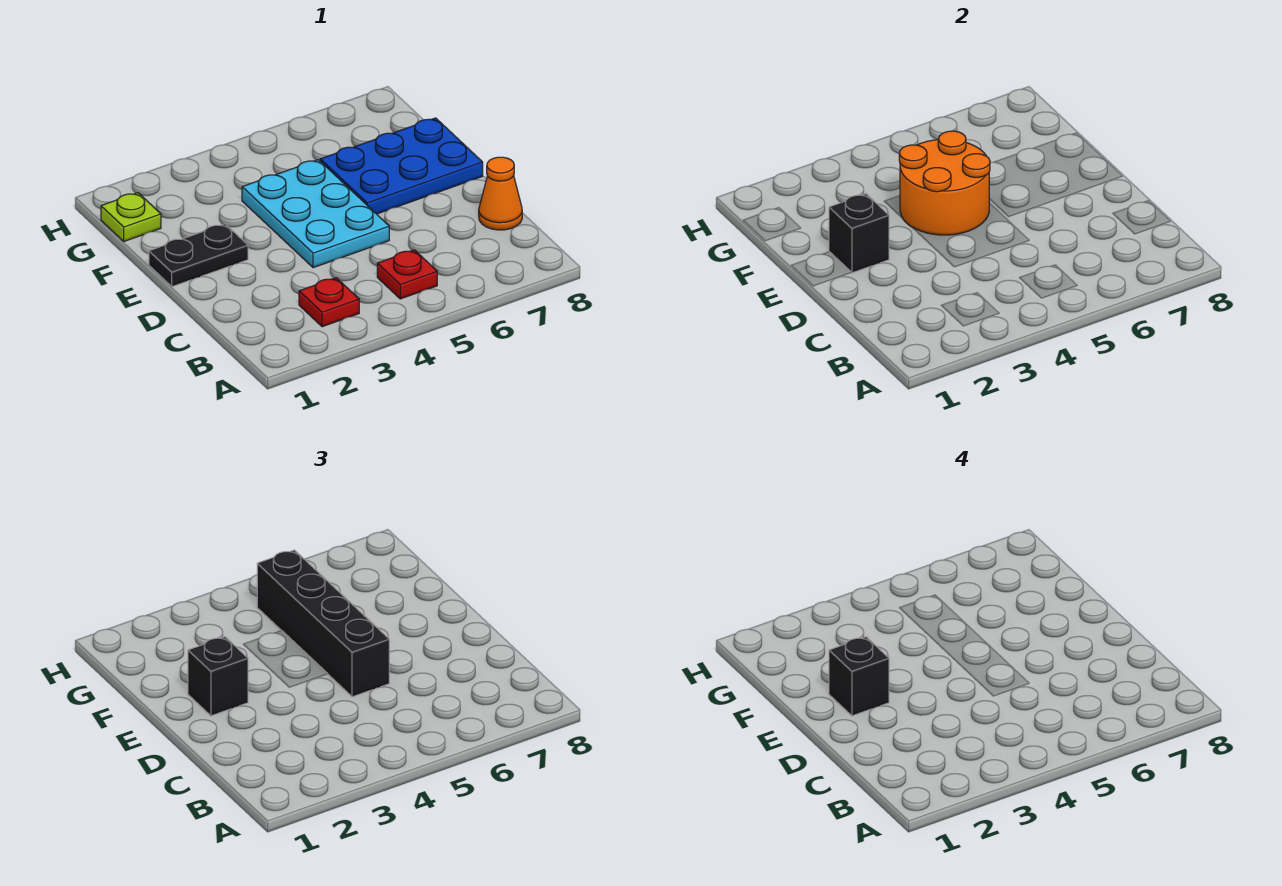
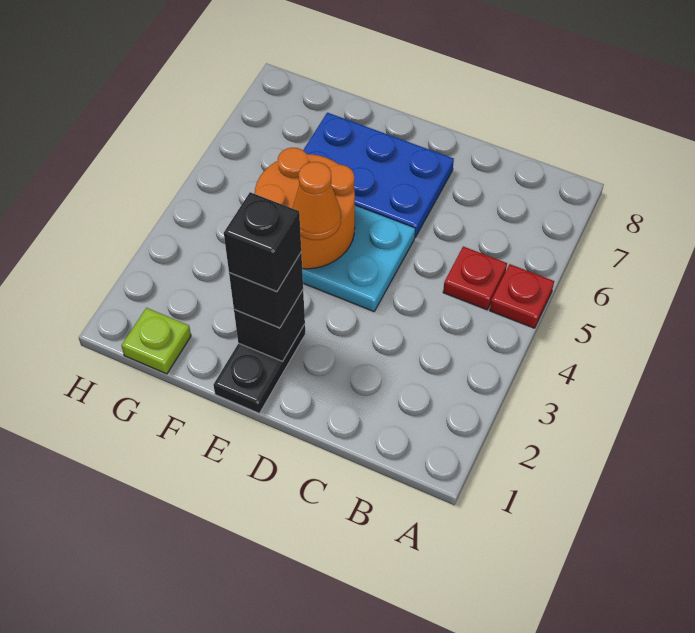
red plate B3 level 1 -> red plate A5 level 1
orange cone C8 level 1 -> orange cone E4 level 3
black brick D5:G5 level 3 -> none
blue plate E6:F8 level 1 -> blue plate D6:F7 level 1

